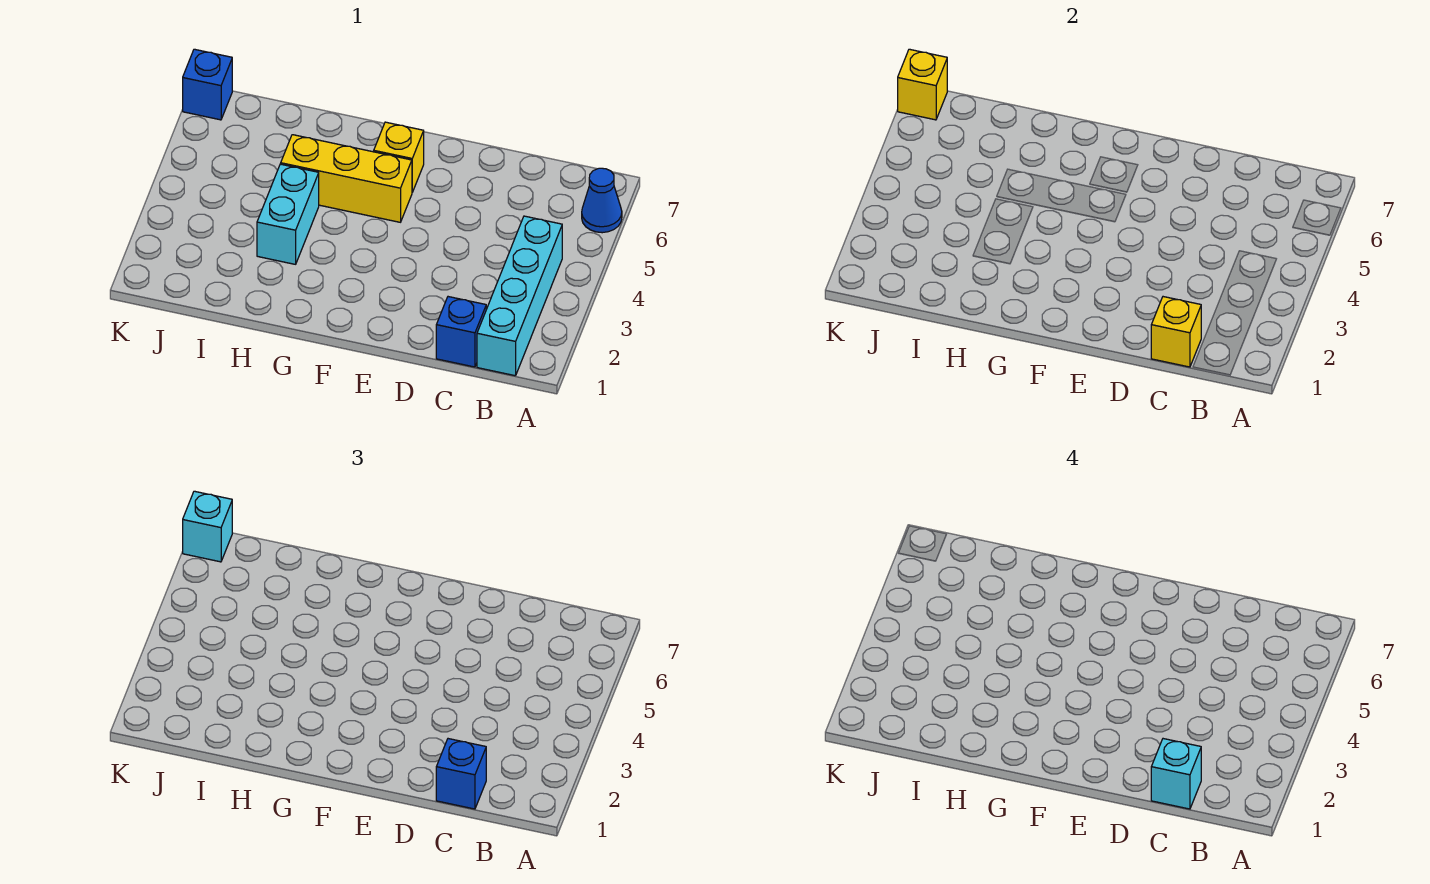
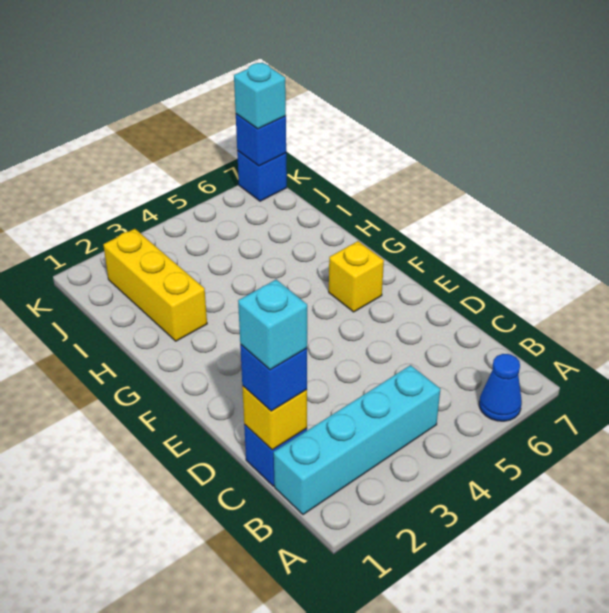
yellow brick F5:H5 level 1 -> yellow brick H2:J2 level 1
cyan brick H3:H4 level 1 -> none
yellow brick K7 level 2 -> blue brick K7 level 2

